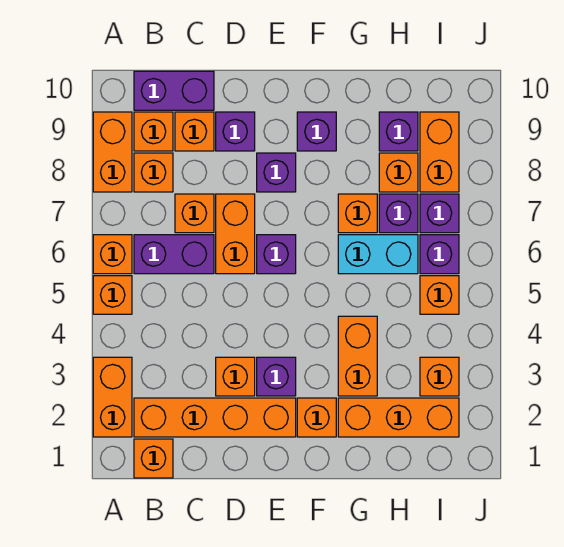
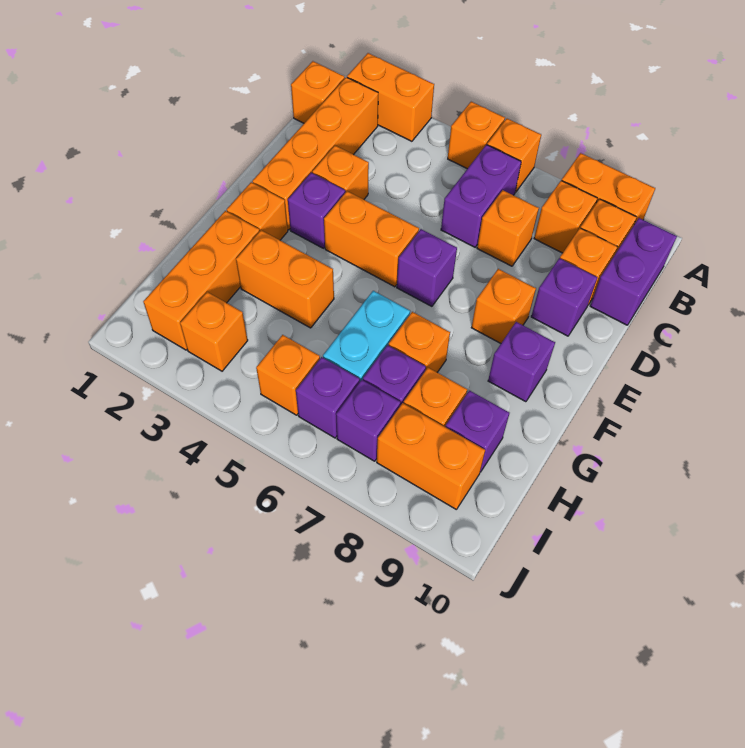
orange brick D6:D7 level 1 -> orange brick E4:E5 level 1
purple brick E8 level 1 -> orange brick E8 level 1

